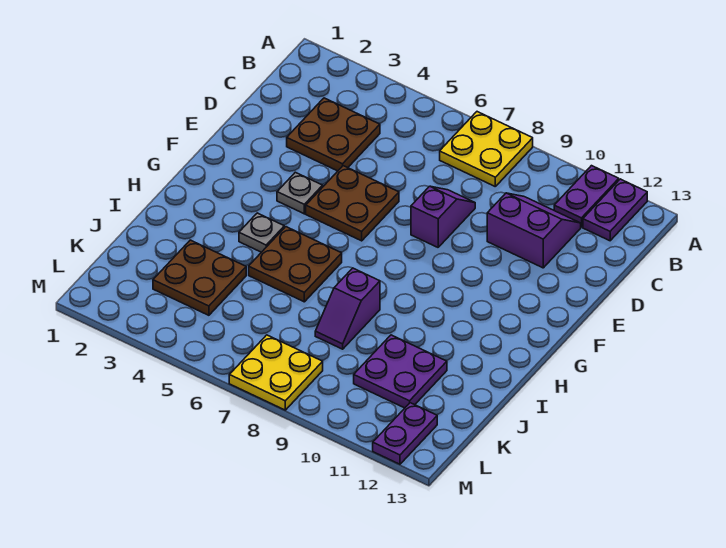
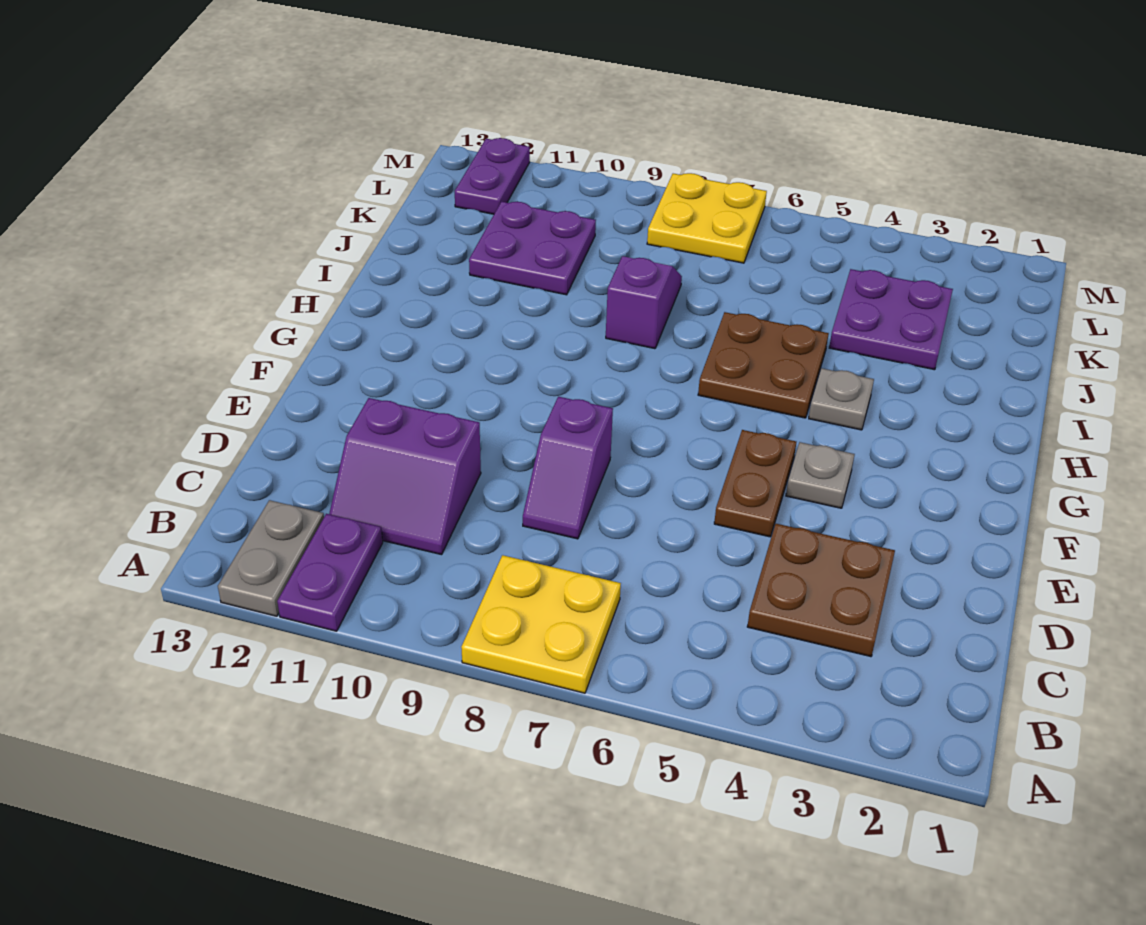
purple plate A12:B12 level 1 -> grey plate A12:B12 level 1
brown plate E5:F6 level 1 -> brown plate E5:F5 level 1
brown plate J3:K4 level 1 -> purple plate J3:K4 level 1

